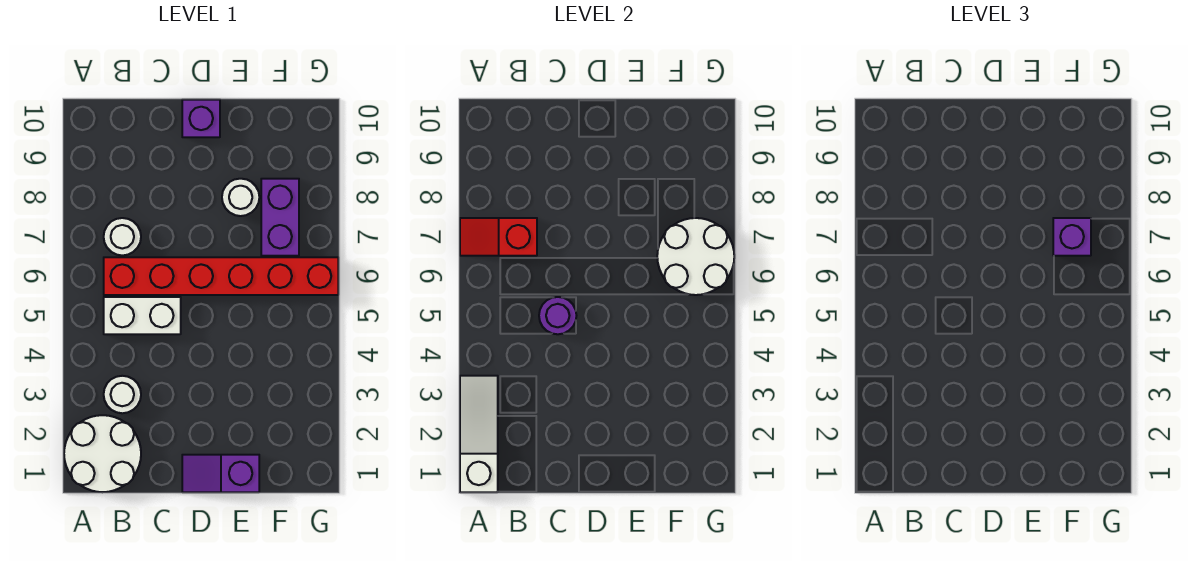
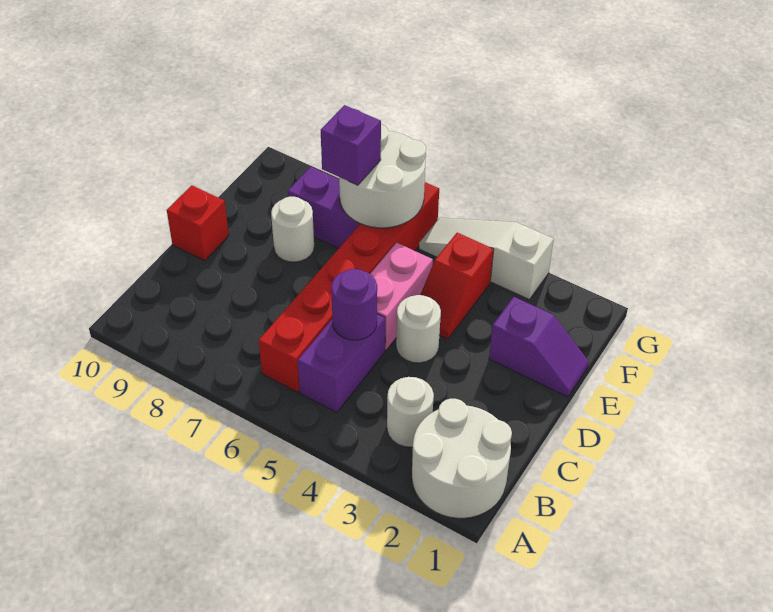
white slope A1:A3 level 2 top 1 -> white slope G3:G5 level 1 top 3
red slope A7:B7 level 2 top B -> red slope E4:F4 level 1 top F
white brick B5:C5 level 1 -> purple brick B5:C5 level 1
white round brick B7 level 1 -> white round brick D4 level 1
purple slope D1:E1 level 1 top E -> purple slope E1:E2 level 1 top 2
none -> pink brick D5:E5 level 1
purple brick D10 level 1 -> red brick D10 level 1

